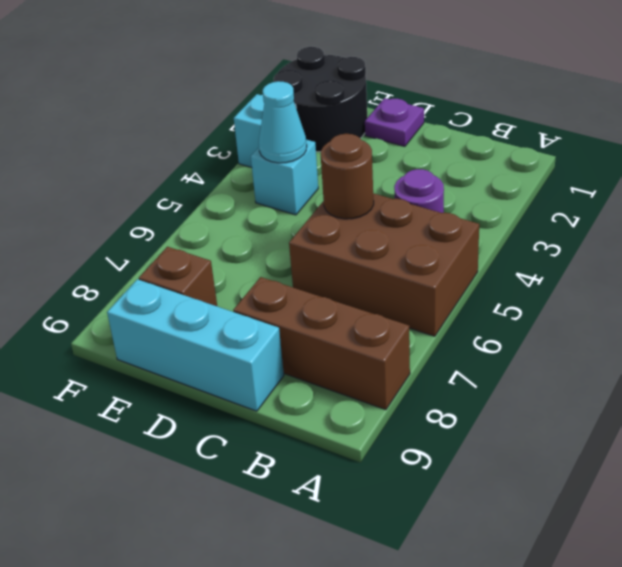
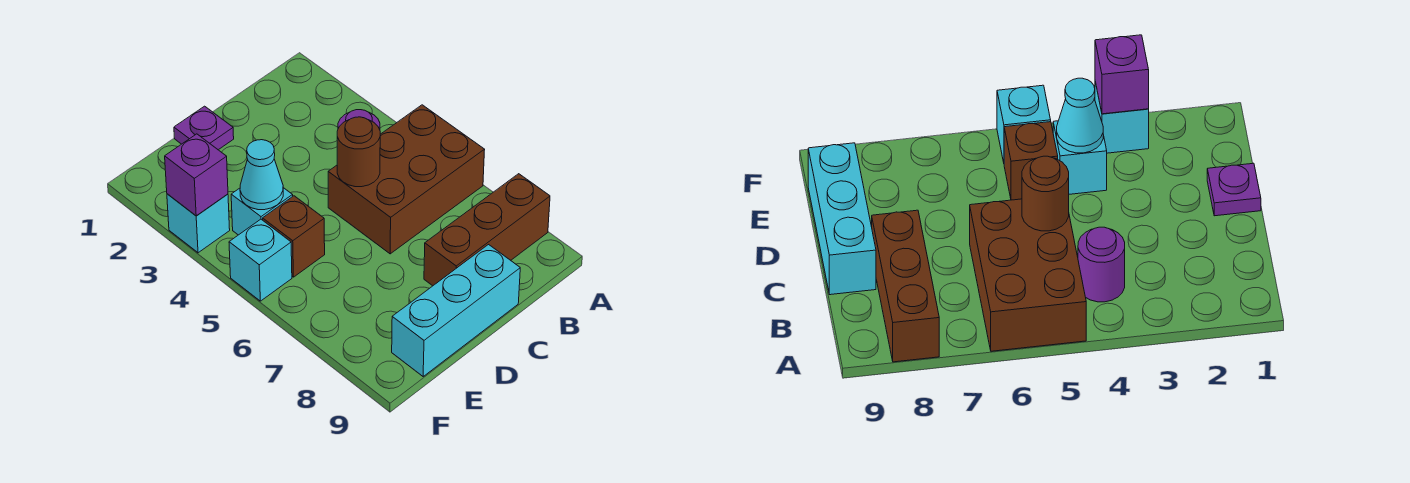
black round brick E1:F2 level 1 -> none
brown brick E8 level 1 -> brown brick E5 level 1
none -> purple brick F3 level 2
none -> cyan brick F5 level 1

